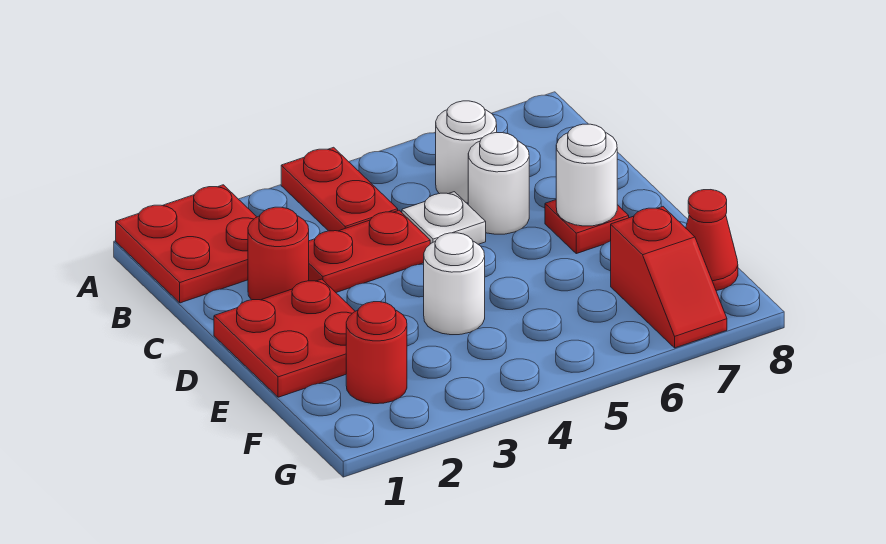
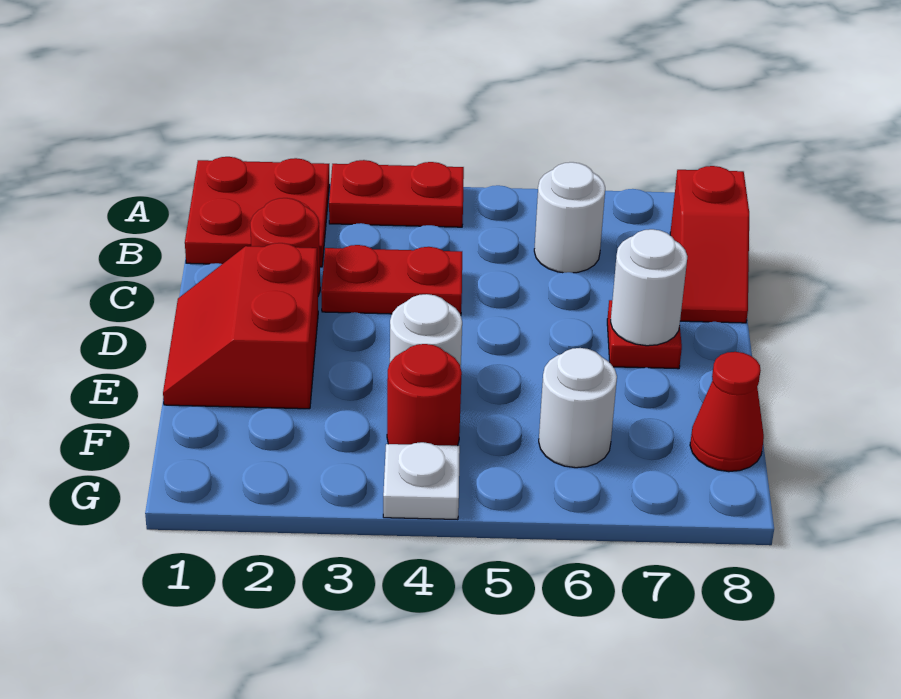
red plate A4:B4 level 1 -> red plate A3:A4 level 1
white plate C5 level 1 -> white plate G4 level 1
white round brick C6 level 1 -> white round brick F6 level 1
red plate D1:E2 level 1 -> red slope D1:E2 level 1 top 2
red round brick F2 level 1 -> red round brick F4 level 1
red slope F7:G7 level 1 top F -> red slope B8:C8 level 1 top B

